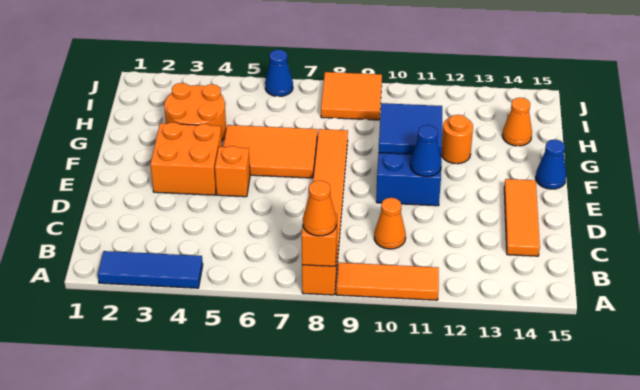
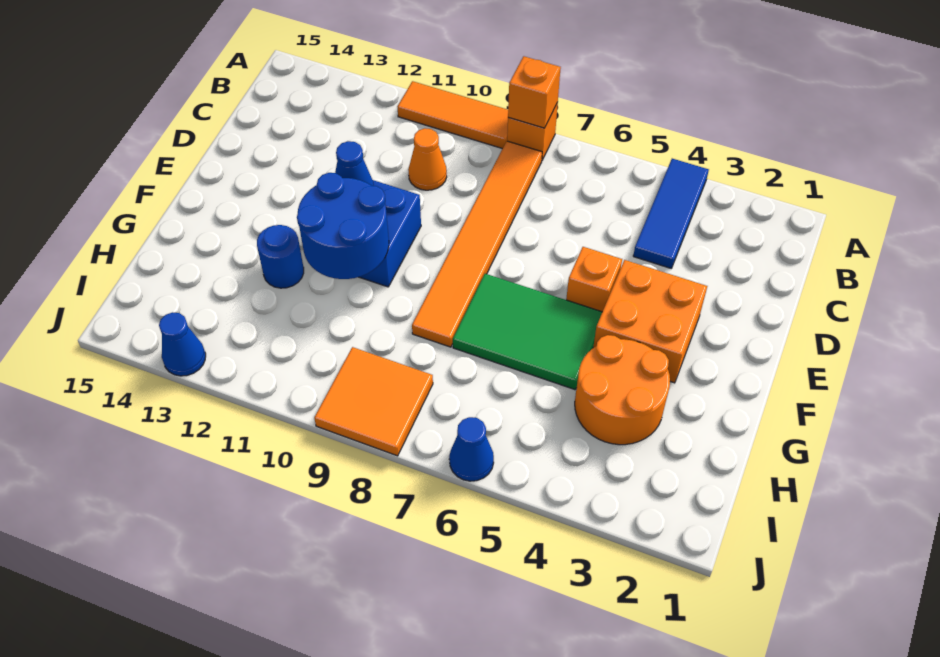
blue tile A2:A4 level 1 -> blue tile A4:C4 level 1
orange cone A8 level 3 -> none
orange tile C14:E14 level 1 -> none
orange tile F5:G7 level 1 -> green tile F5:G7 level 1
blue tile F10:G11 level 2 -> blue round brick F10:G11 level 2
blue cone F15 level 1 -> blue cone J13 level 1
orange round brick G12 level 1 -> blue round brick G12 level 1
orange cone H14 level 1 -> none

